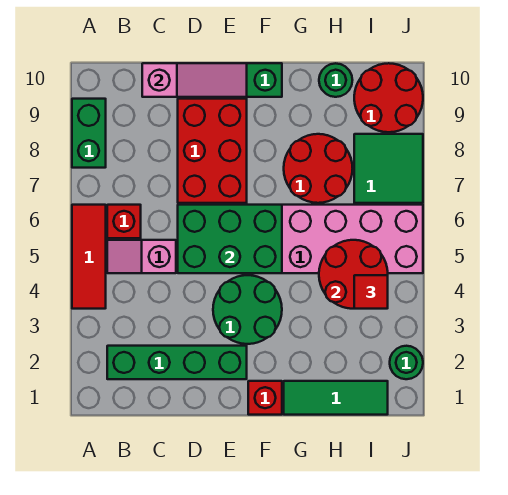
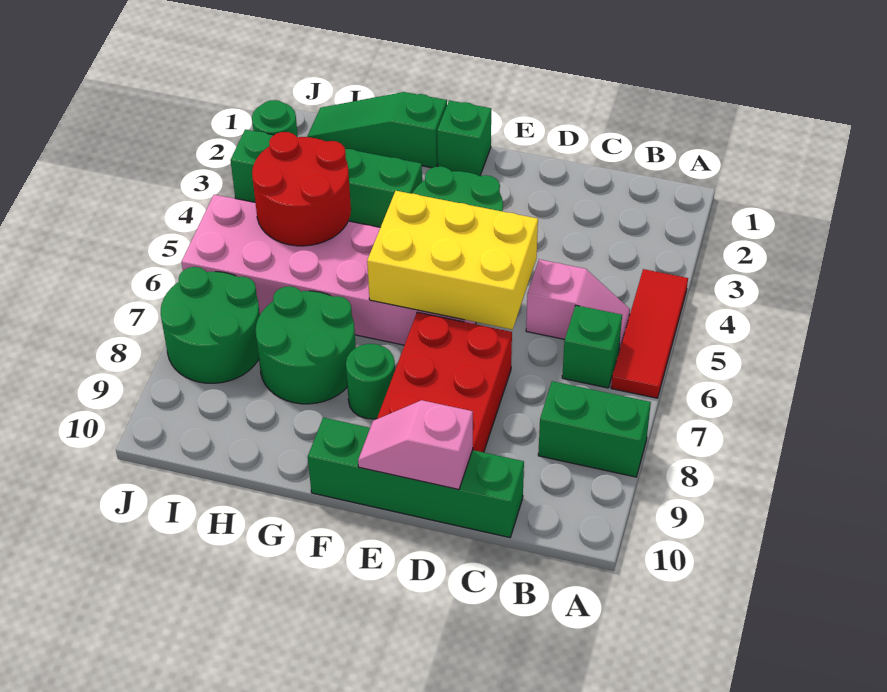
green brick A8:A9 level 1 -> green brick A8:B8 level 1
green brick B2:E2 level 1 -> green brick G3:J3 level 1
red brick B6 level 1 -> green brick B6 level 1
pink slope C10:E10 level 2 top C -> pink slope D10:E10 level 2 top D
green brick D5:F6 level 2 -> yellow brick D5:F6 level 2
red brick F1 level 1 -> green brick F1 level 1
green tile G1:I1 level 1 -> green slope G1:I1 level 1 top G
red round brick G7:H8 level 1 -> green round brick G7:H8 level 1
green round brick H10 level 1 -> green round brick F8 level 1
red tile I4 level 3 -> none
green tile I7:J8 level 1 -> green round brick I7:J8 level 1
red round brick I9:J10 level 1 -> none

